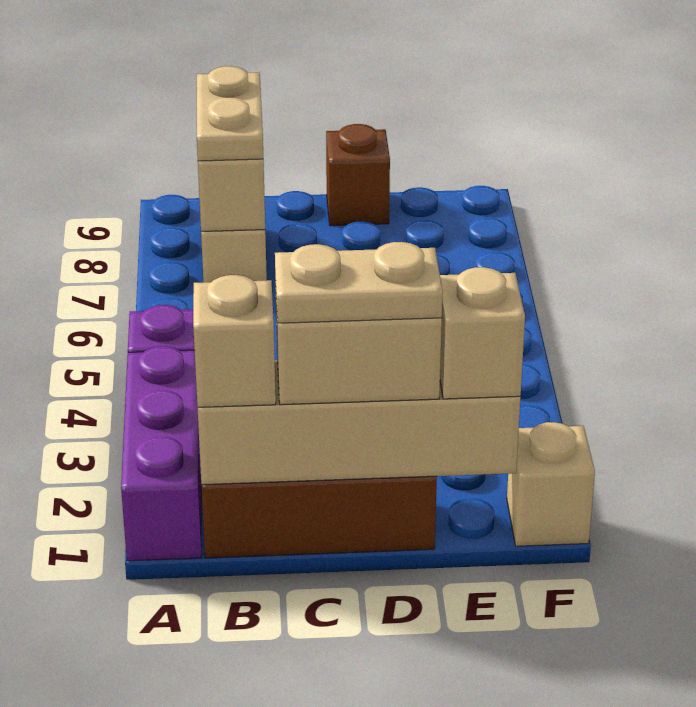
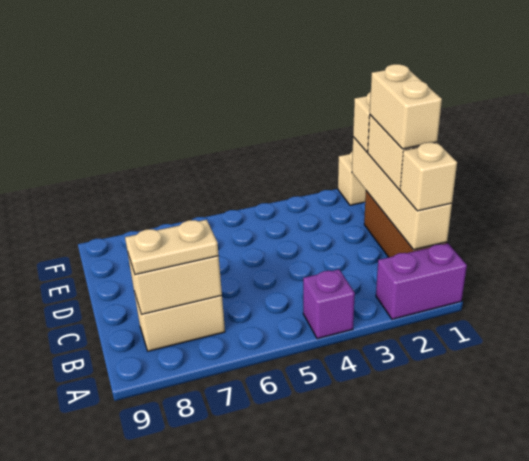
purple brick A1:A3 level 1 -> purple brick A1:A2 level 1
tan plate C1:D1 level 4 -> tan brick C1:D1 level 4
brown brick D9 level 1 -> none

